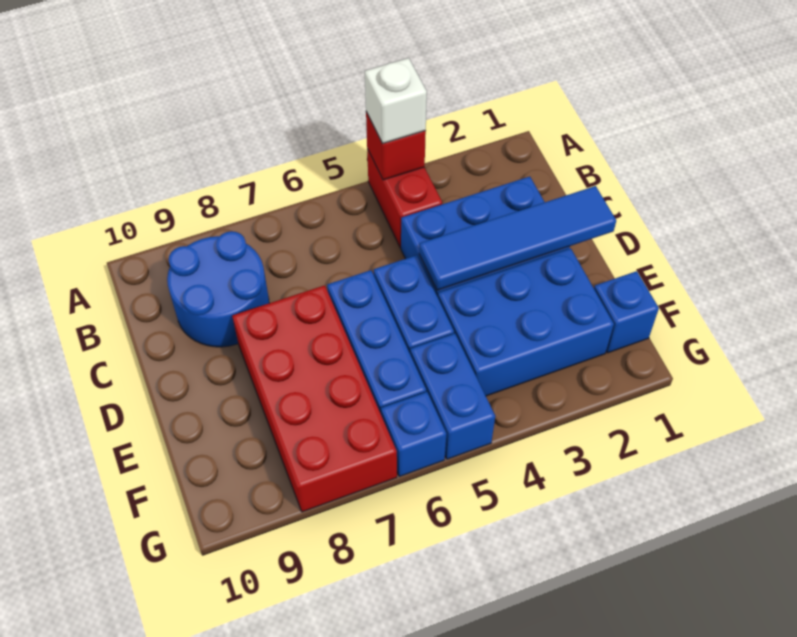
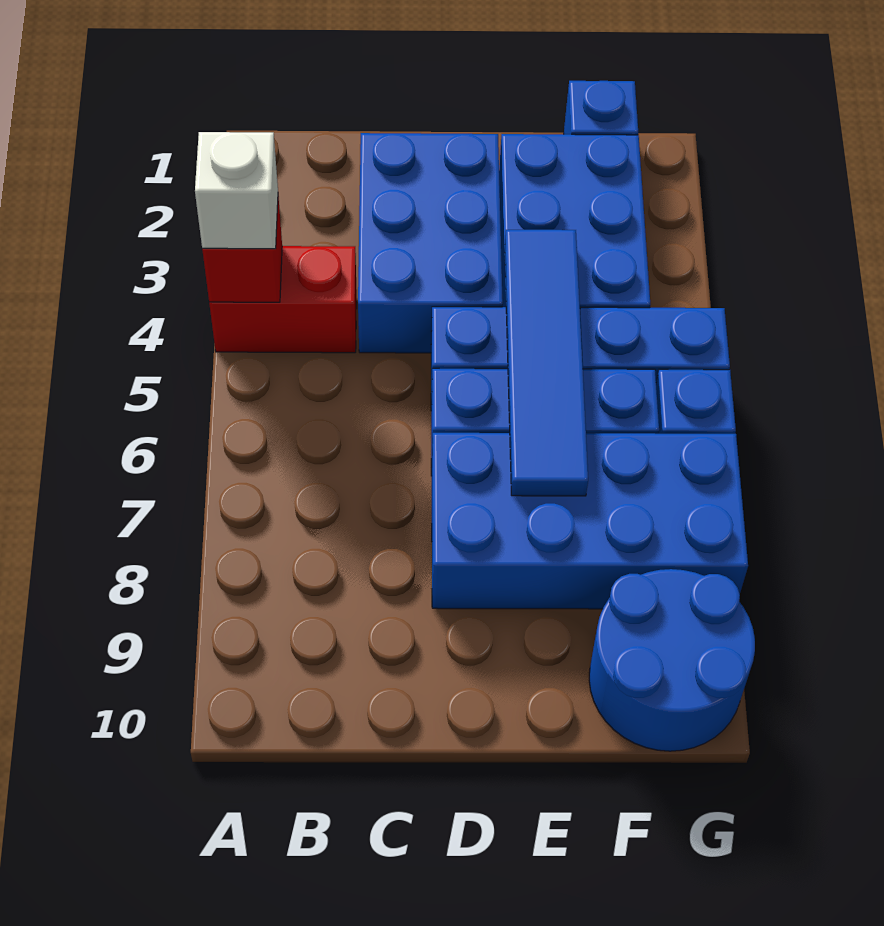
blue round brick B8:C9 level 1 -> blue round brick F9:G10 level 1
blue tile D1:D4 level 2 -> blue tile E4:E7 level 2
red brick D7:G8 level 1 -> blue brick D7:G8 level 1

